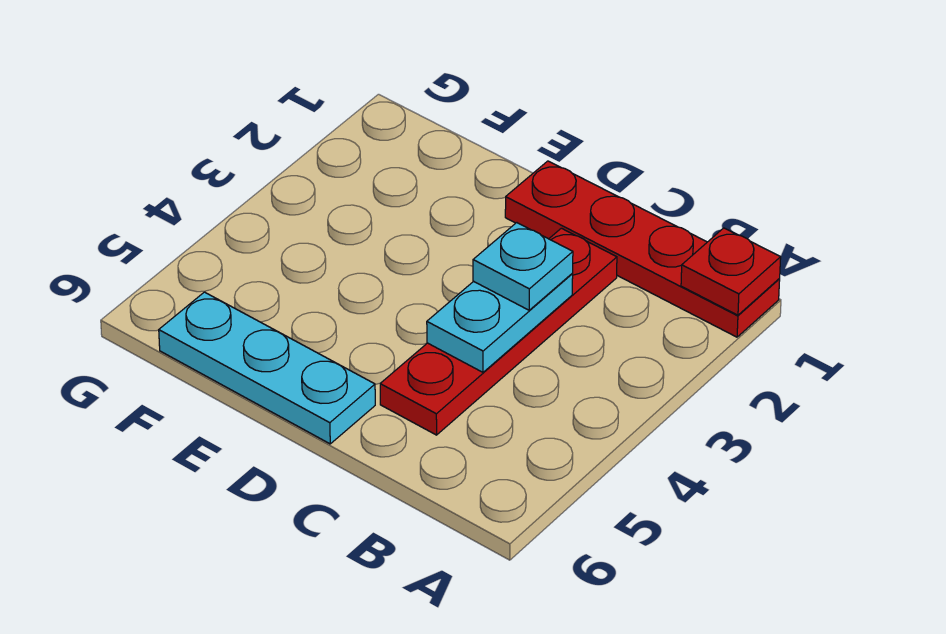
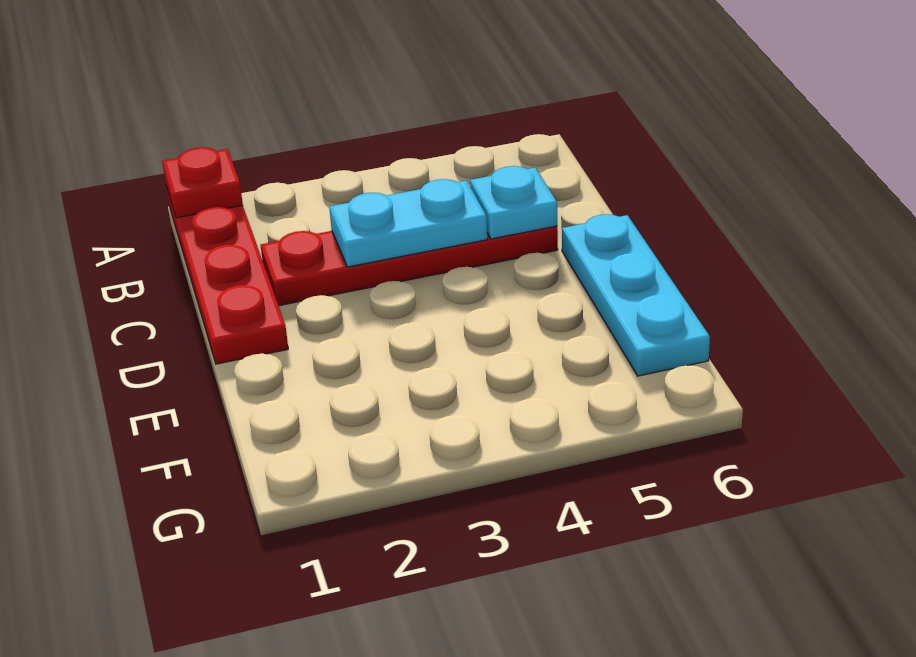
cyan plate C3 level 3 -> cyan plate C5 level 2

